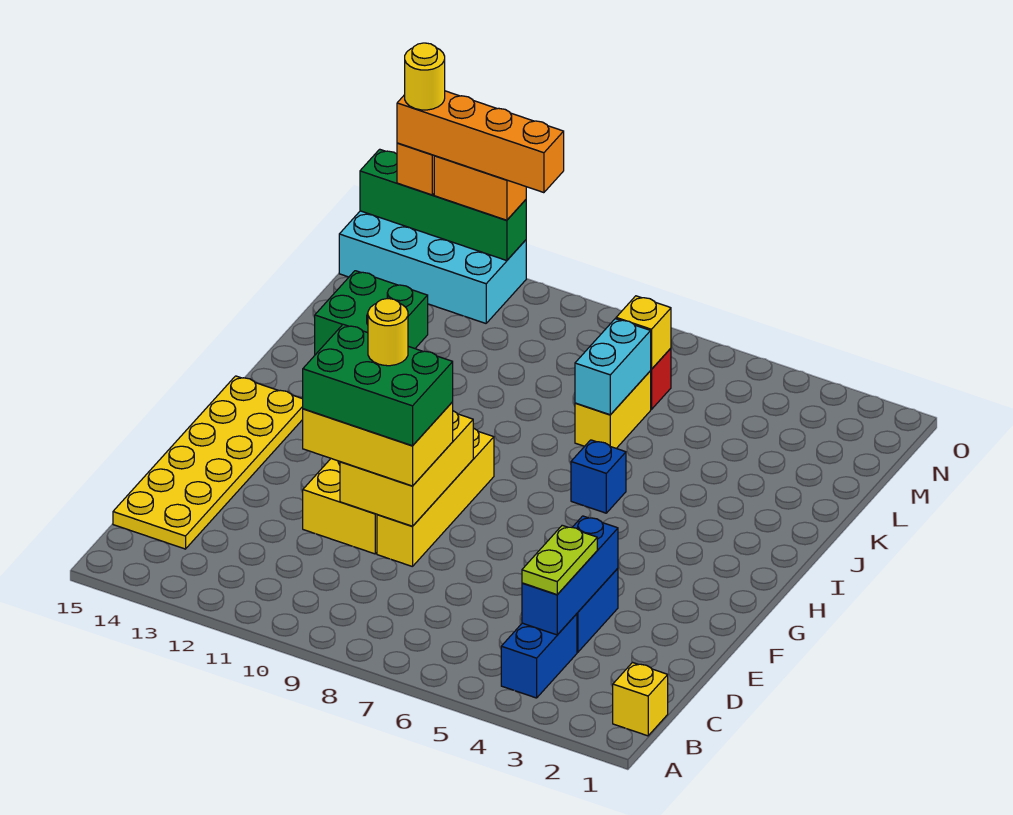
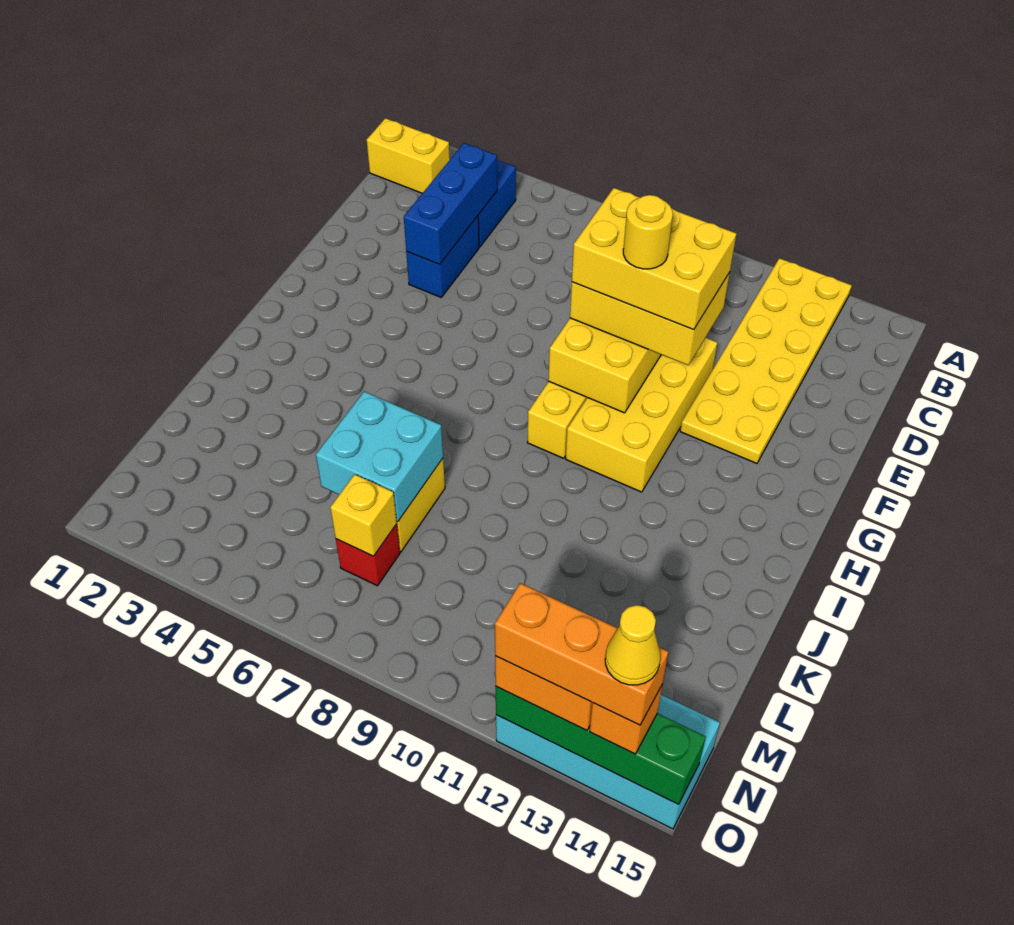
yellow brick B1 level 1 -> yellow brick B1:B2 level 1
lime plate C4:D4 level 3 -> none
yellow plate C14:H15 level 1 -> yellow plate A12:F13 level 1
green brick E9:F11 level 4 -> yellow brick E9:F11 level 4
blue brick I6 level 1 -> none
cyan brick K7:L7 level 2 -> cyan brick K6:L7 level 2
green brick K13:L14 level 1 -> none
orange brick O11:O14 level 4 -> orange brick O12:O14 level 4
yellow round brick O14 level 5 -> yellow cone O14 level 5

